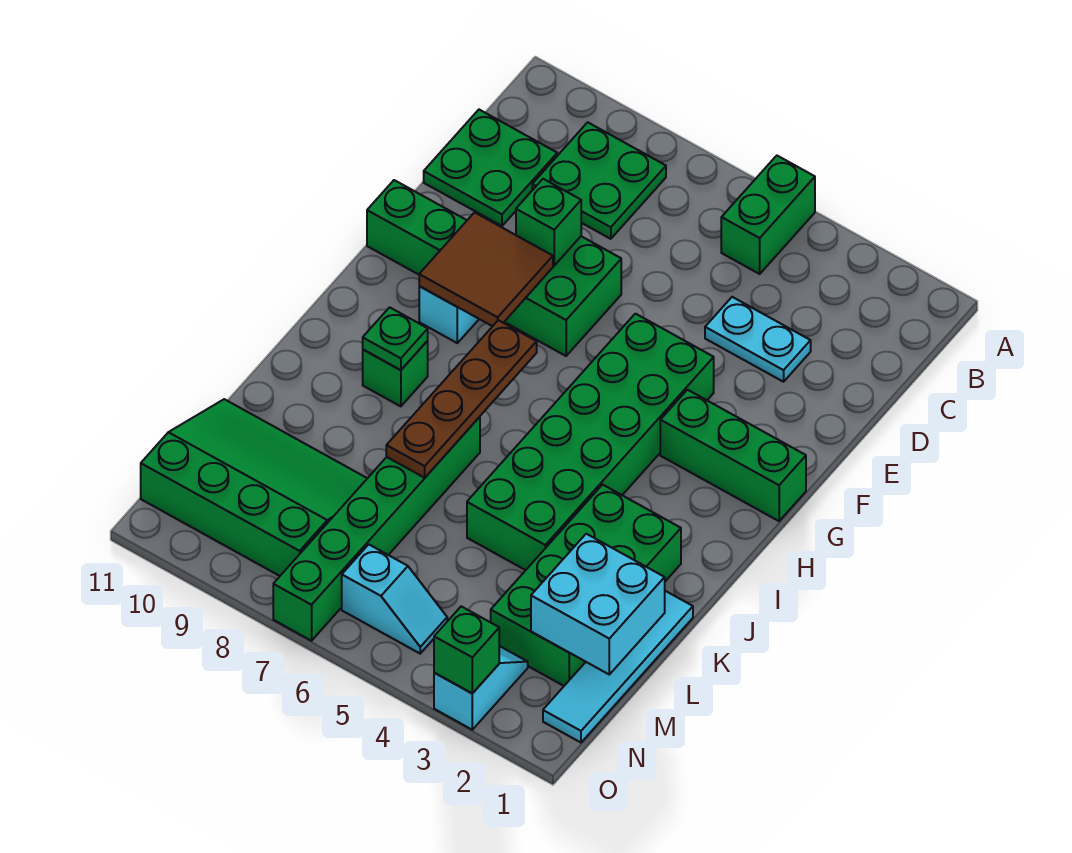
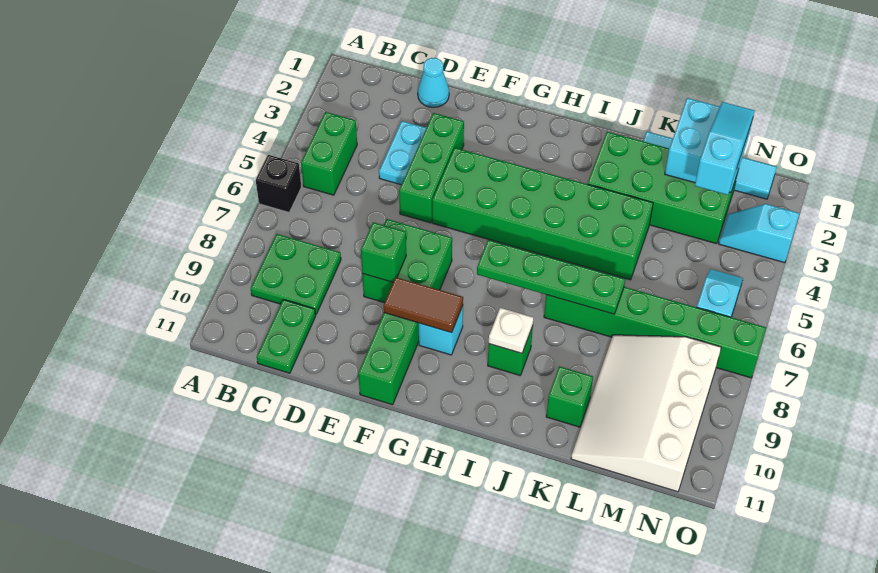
green brick A5:B5 level 1 -> green brick B4:B5 level 1
none -> black brick A6 level 1
green plate C10:D11 level 1 -> green plate C10:C11 level 1
none -> cyan cone D1 level 1
brown tile F8:G9 level 2 -> brown tile F9:G9 level 2
green brick G1:G3 level 1 -> green brick E3:E5 level 1
brown plate H7:K7 level 2 -> green plate H7:K7 level 2
green plate I9 level 2 -> white plate I9 level 2
green slope L8:N11 level 1 top N -> white slope L8:N11 level 1 top N
none -> cyan slope M1:M3 level 3 top 3
green brick O3 level 2 -> green brick K10 level 1

